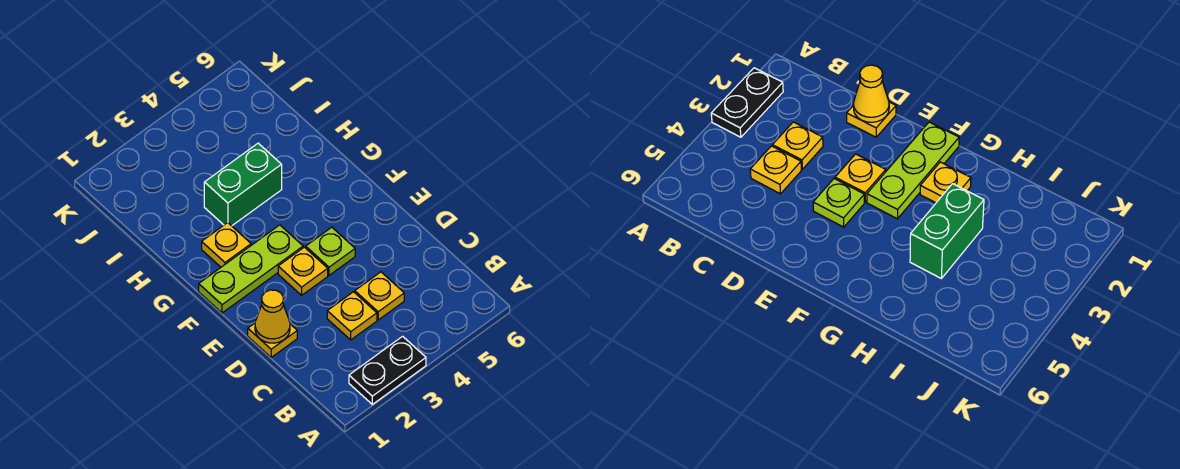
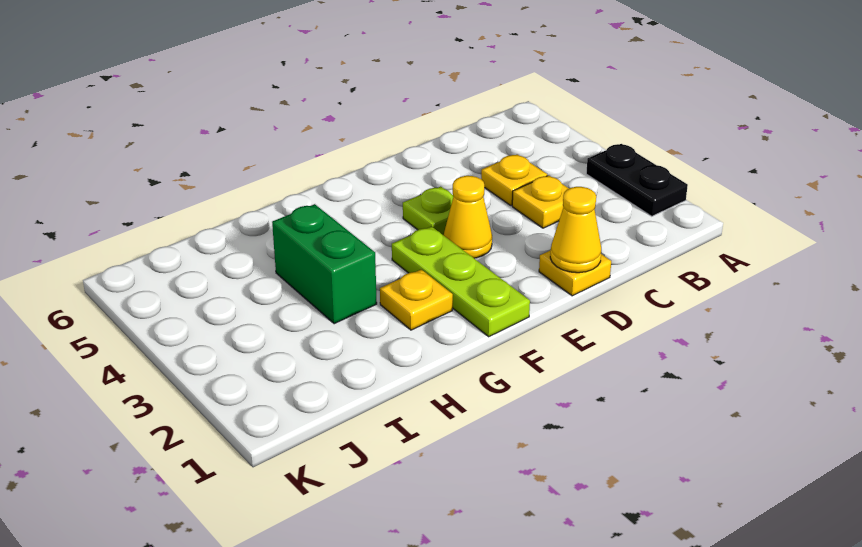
yellow plate E3 level 1 -> yellow cone E3 level 1

